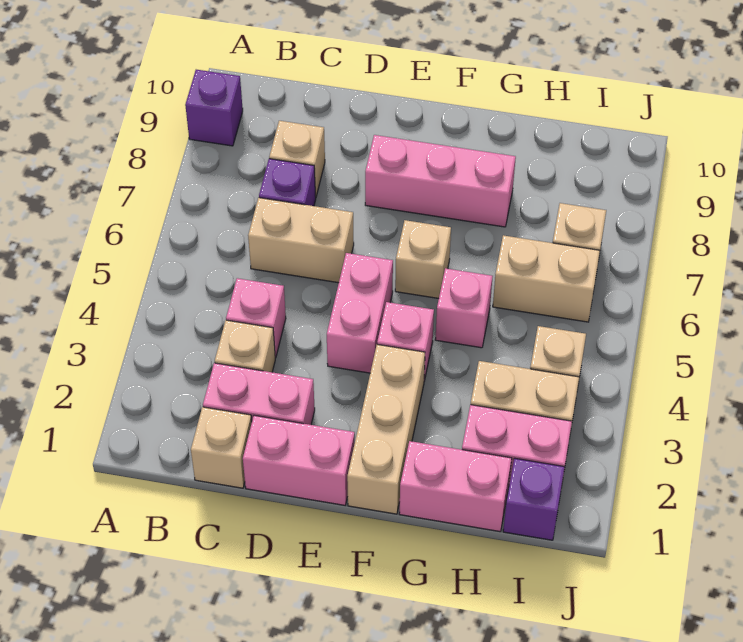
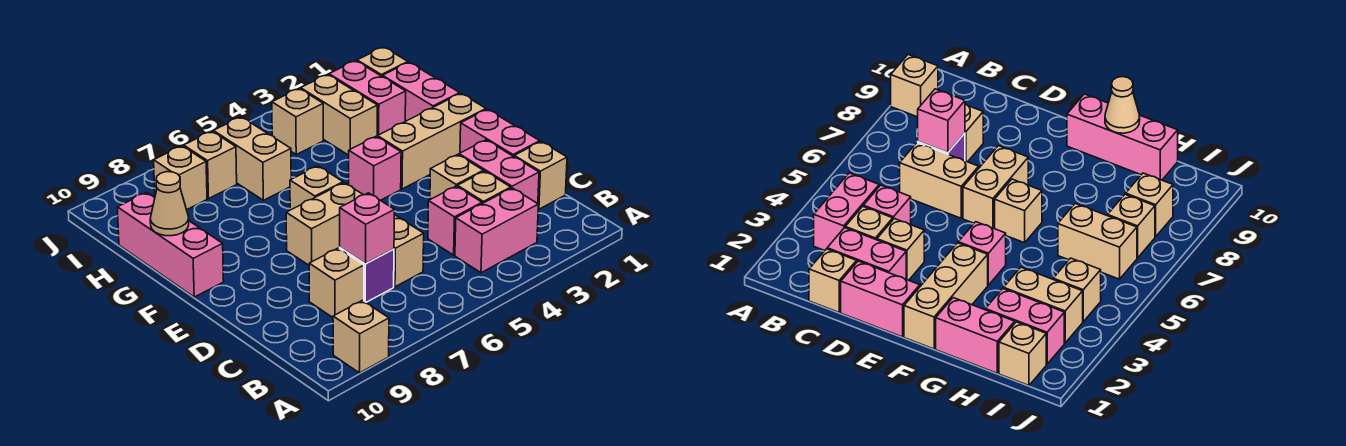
purple brick A9 level 1 -> tan brick A9 level 1
none -> tan brick D3 level 1
pink brick E4:E5 level 1 -> pink brick B3:B4 level 1
none -> tan brick E6:E7 level 1
pink brick E8:G8 level 1 -> pink brick F10:H10 level 1
pink brick G5 level 1 -> pink brick C7 level 2
none -> tan cone G10 level 2
purple brick I1 level 1 -> tan brick I1 level 1
none -> tan brick I8 level 1

